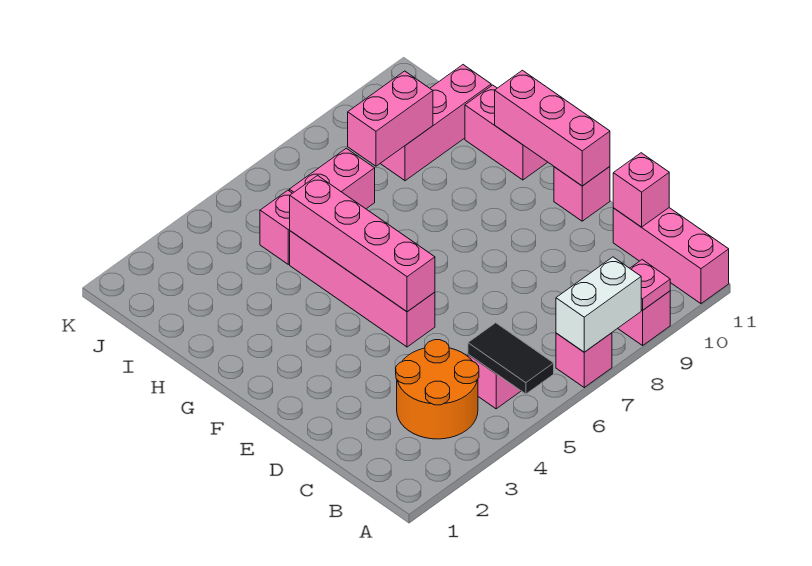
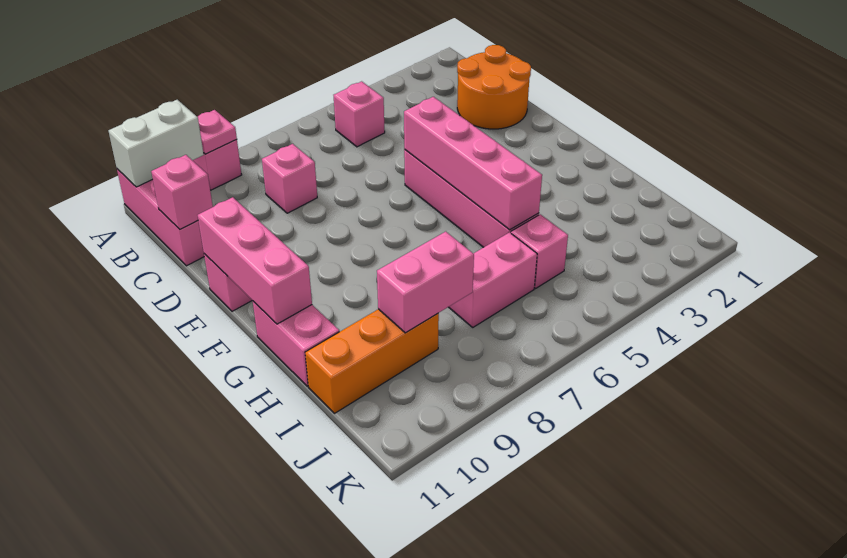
black tile A5:B5 level 2 -> none
pink brick A7 level 1 -> pink brick C8 level 1
white brick A7:A8 level 2 -> white brick A10:A11 level 2
orange round brick B3:C4 level 1 -> orange round brick C1:D2 level 1
pink brick I9:I11 level 1 -> orange brick I9:I11 level 1

